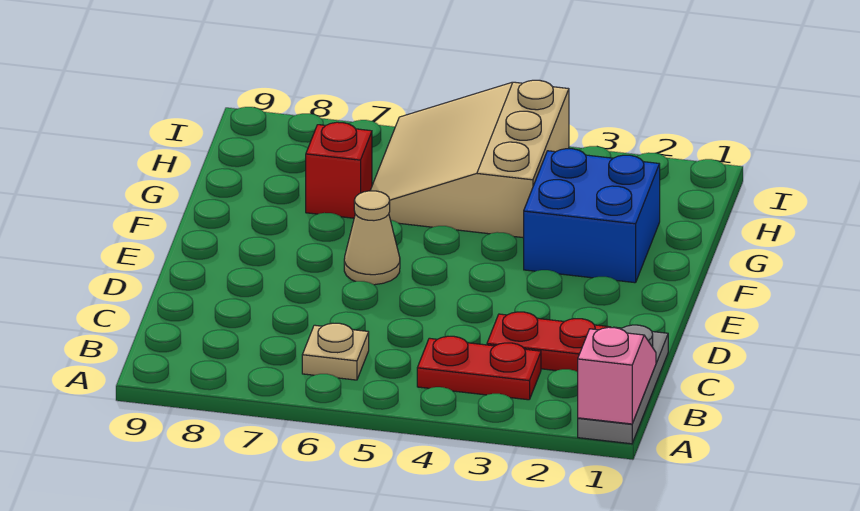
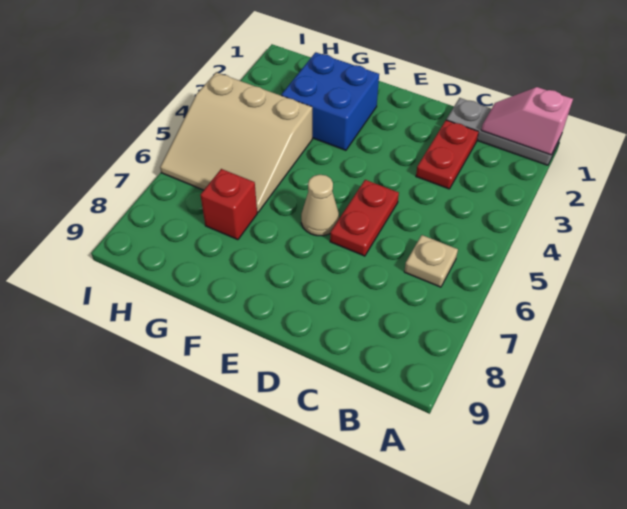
red plate B3:B4 level 1 -> red plate D5:D6 level 1

